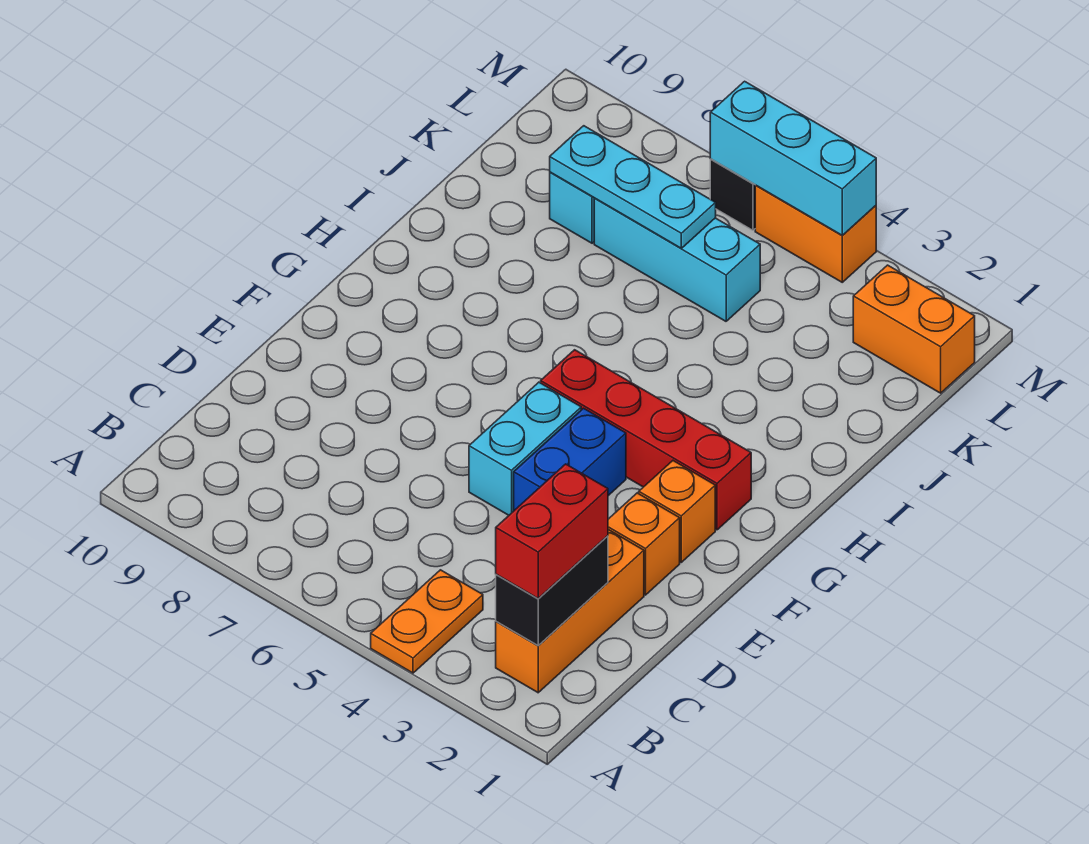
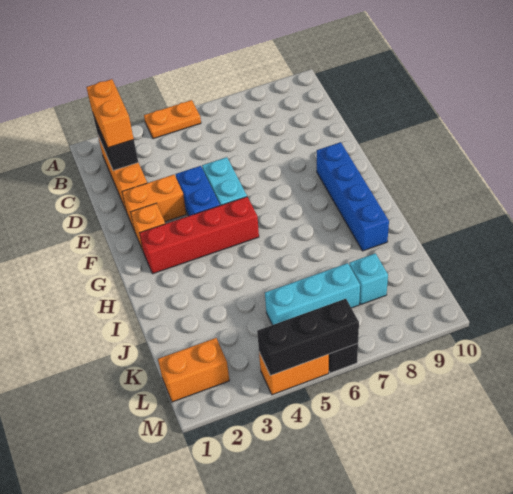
orange plate A4:B4 level 1 -> orange plate A4:A5 level 1
red brick B2:C2 level 3 -> orange brick B2:C2 level 3
orange brick E2 level 1 -> orange brick E2:E3 level 1
none -> blue brick F9:I9 level 1
cyan plate K6:K8 level 2 -> none
cyan brick M4:M6 level 2 -> black brick M4:M6 level 2

